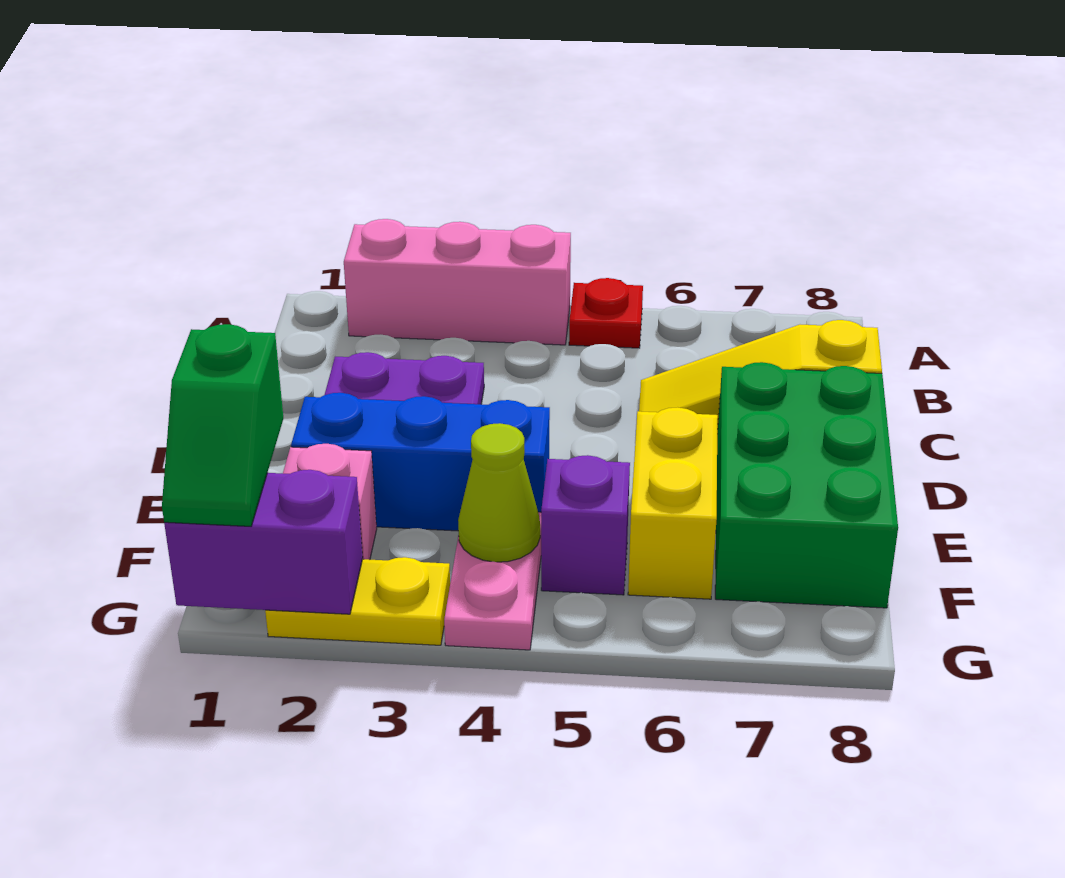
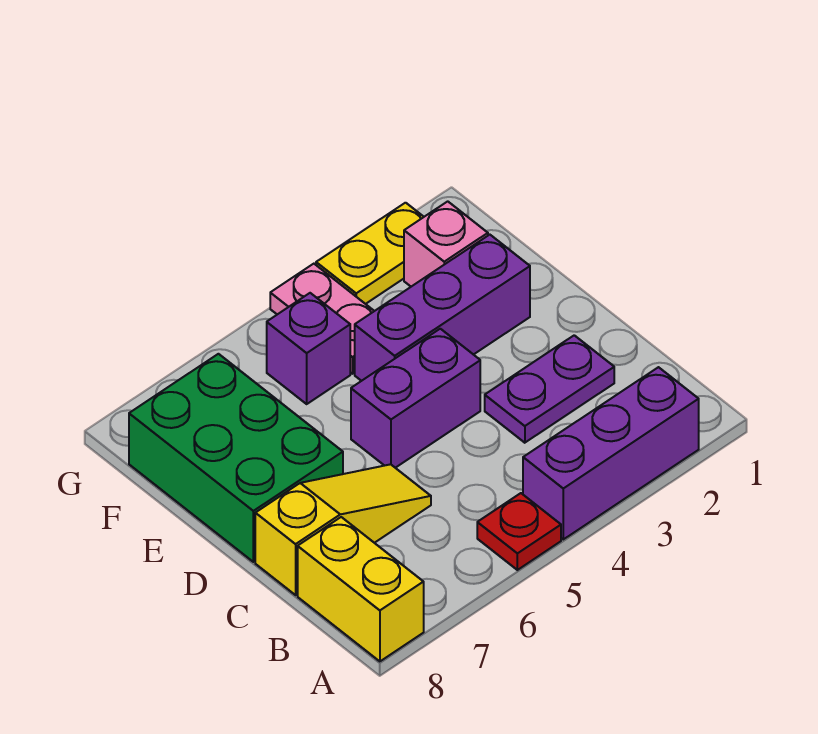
pink brick A2:A4 level 1 -> purple brick A2:A4 level 1
blue brick E2:E4 level 1 -> purple brick E2:E4 level 1
yellow brick E6:F6 level 1 -> yellow brick A8:B8 level 1
green slope F1:G1 level 3 top F -> none
lime cone F4 level 2 -> none
purple brick G1:G2 level 2 -> purple brick D4:D5 level 1

